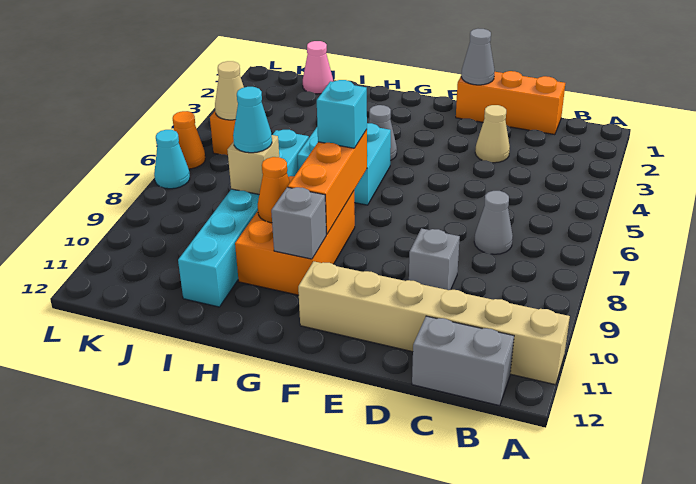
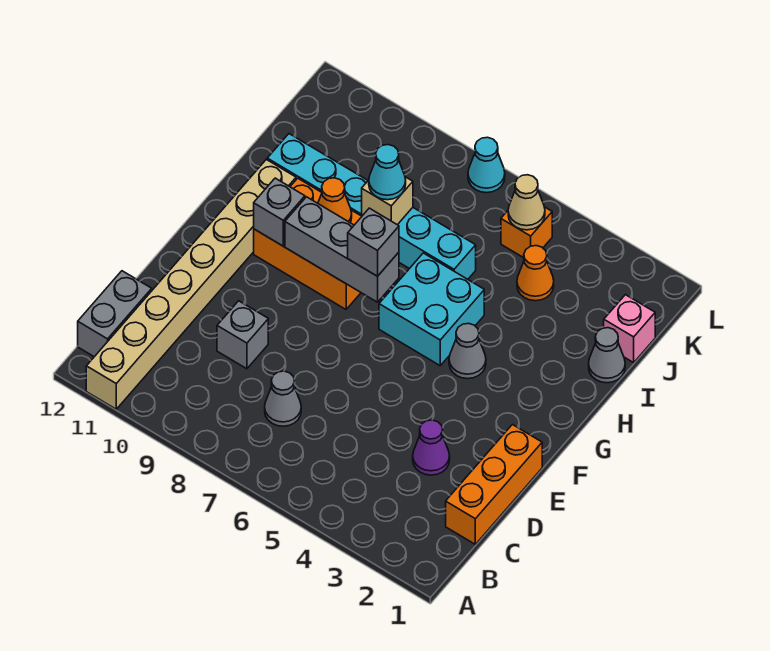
tan brick A11:F11 level 1 -> tan brick A11:H11 level 1
tan cone D3 level 1 -> purple cone D3 level 1
grey cone E1 level 2 -> grey cone I1 level 1
orange brick G7:G9 level 2 -> grey brick G7:G9 level 2
cyan brick G7 level 3 -> grey brick G7 level 3
pink cone J1 level 1 -> pink brick J1 level 1
orange cone L6 level 1 -> orange cone J4 level 1

